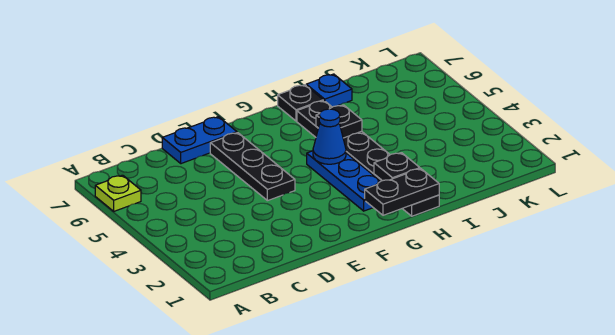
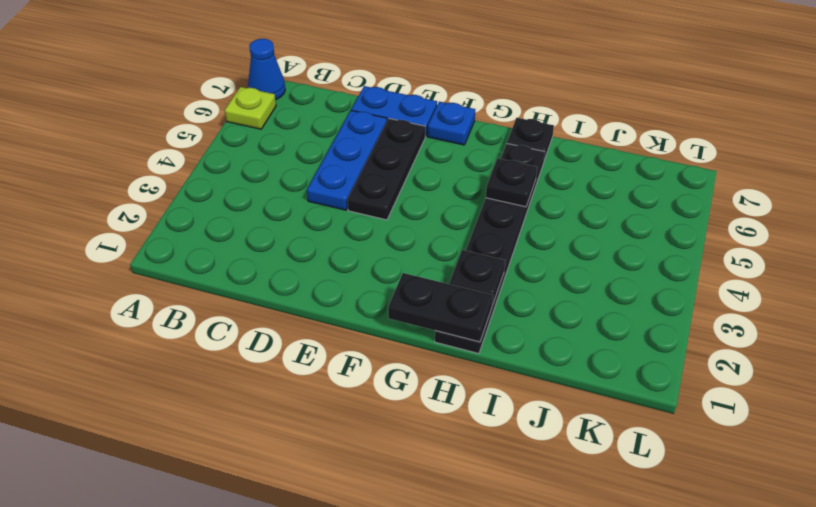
blue plate G2:G4 level 1 -> blue plate D4:D6 level 1
blue cone G4 level 2 -> blue cone A7 level 1
blue plate I7 level 1 -> blue plate F7 level 1

